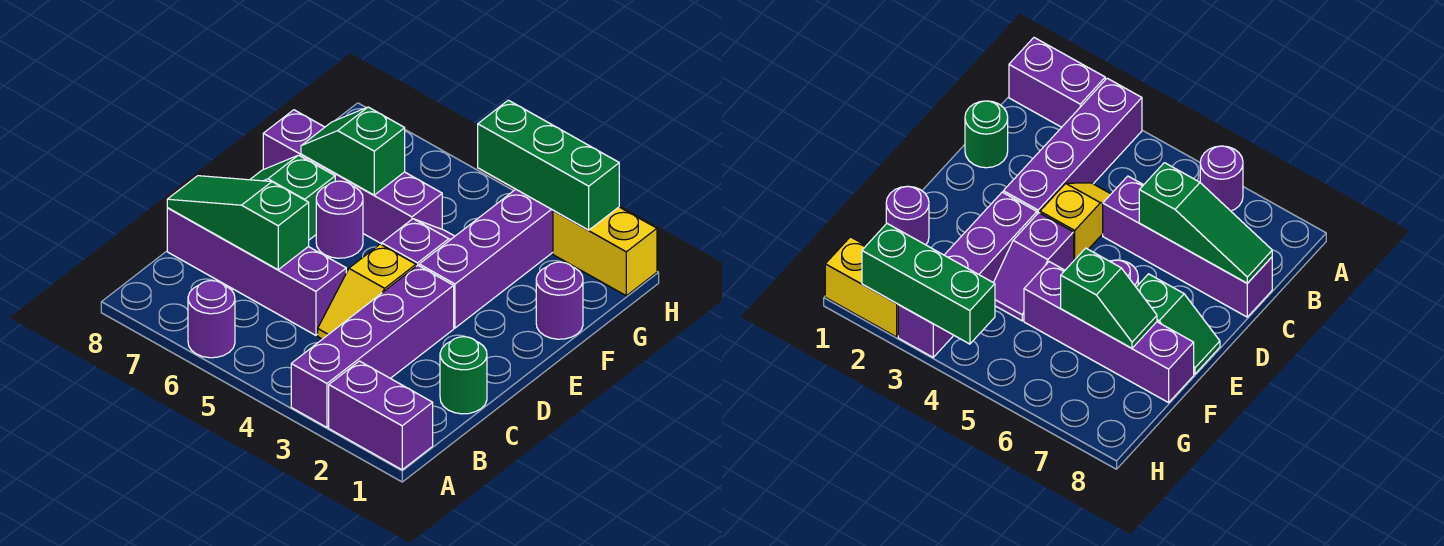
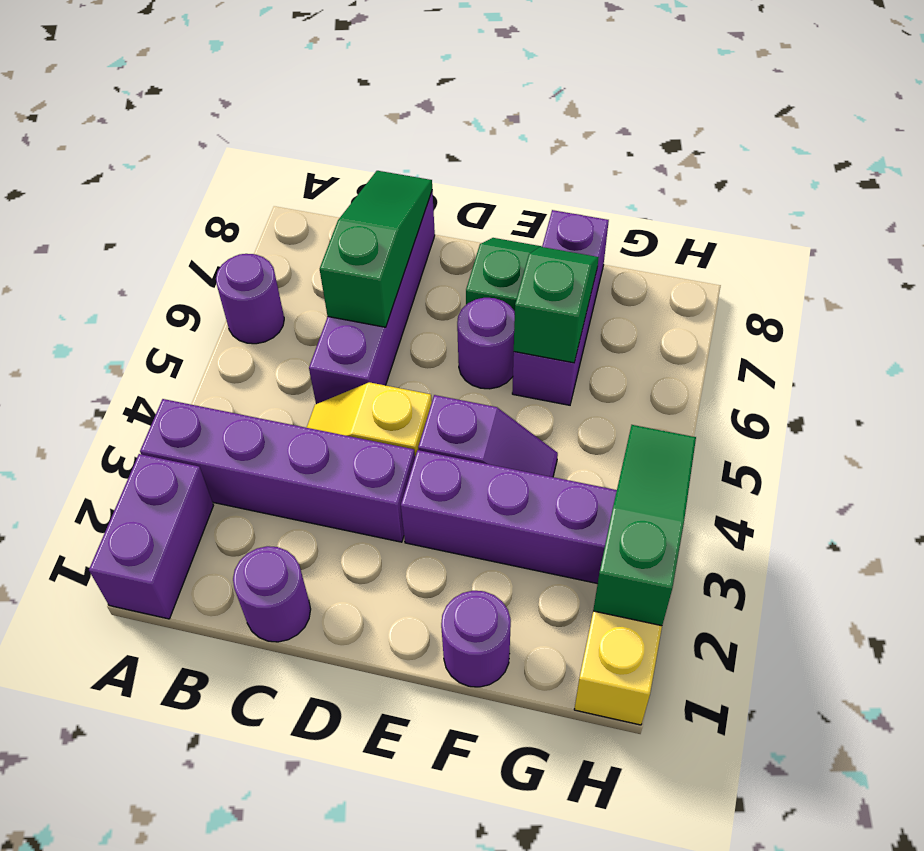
green round brick C1 level 1 -> purple round brick C1 level 1
purple brick F5:F8 level 1 -> purple brick F6:F8 level 1
green brick H2:H4 level 2 -> green slope H2:H4 level 2 top 2

